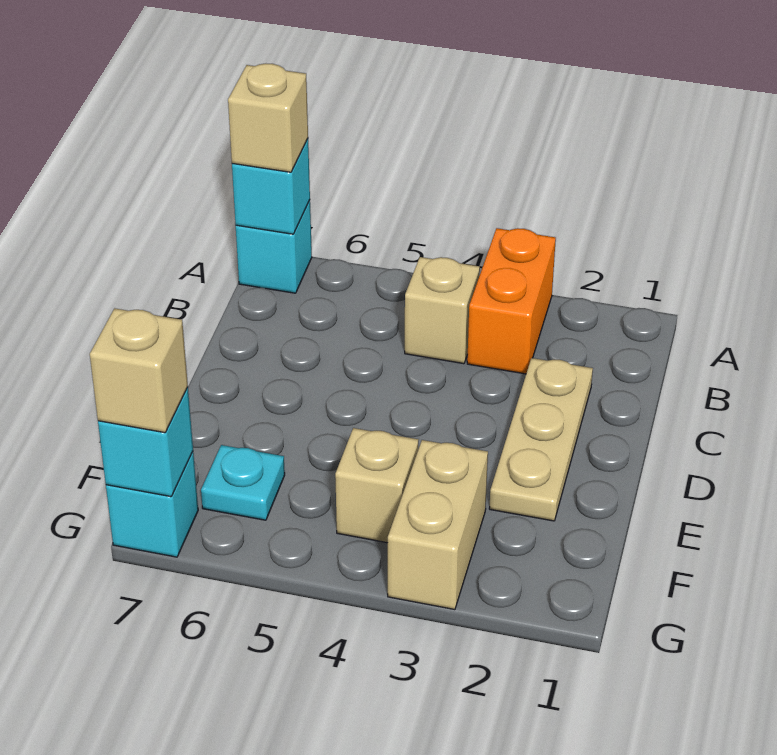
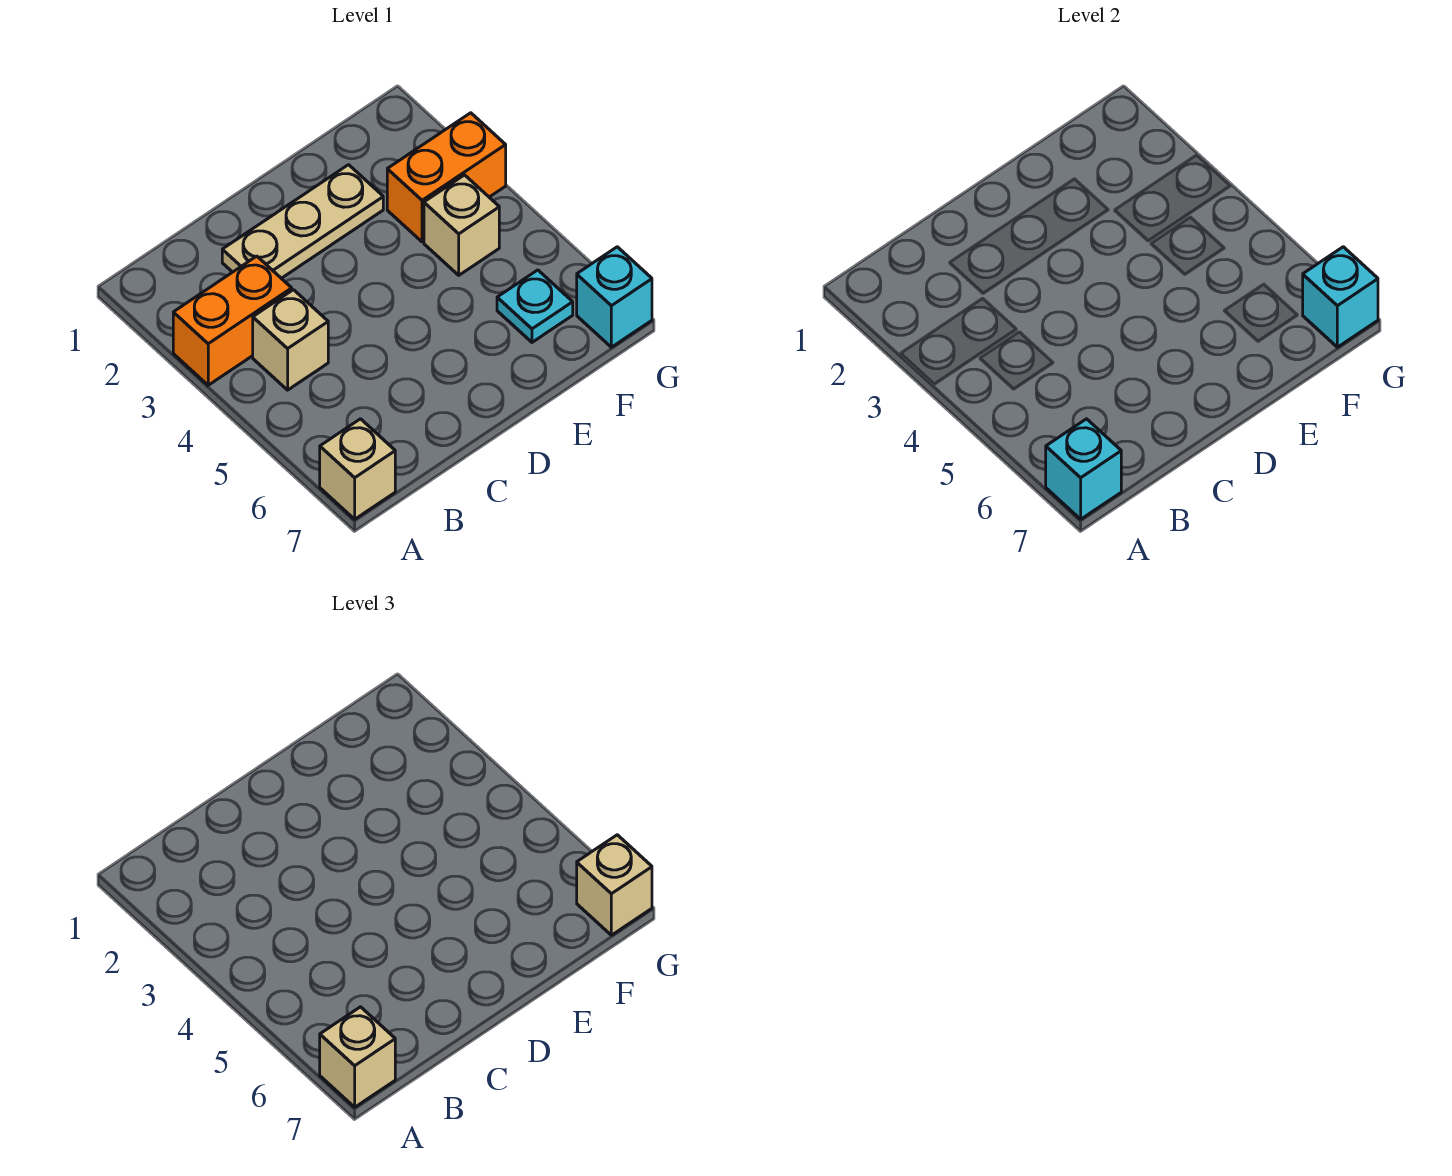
cyan brick A7 level 1 -> tan brick A7 level 1
tan brick F3:G3 level 1 -> orange brick F3:G3 level 1

